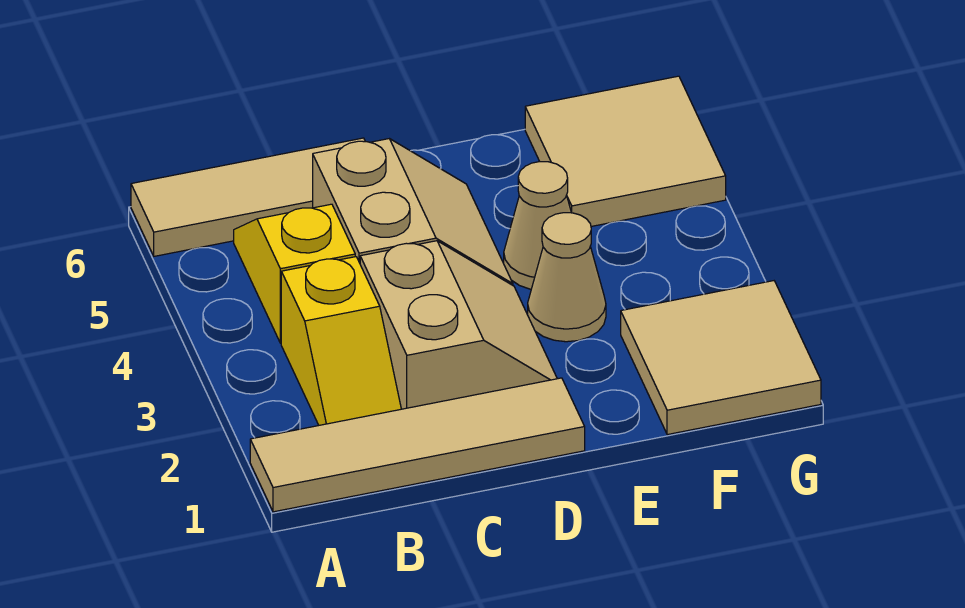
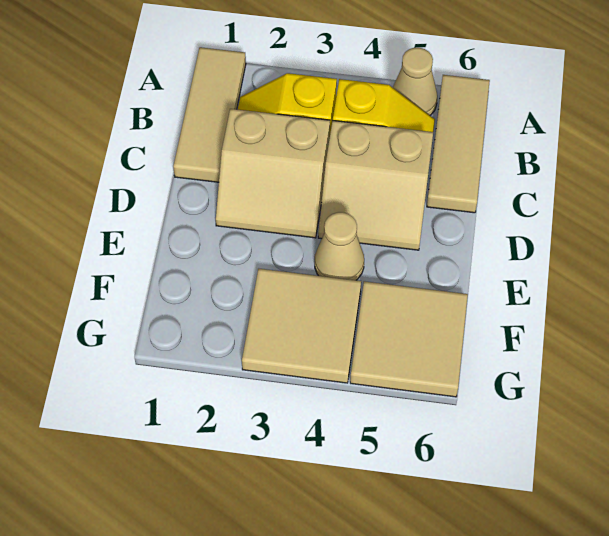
tan tile A1:D1 level 1 -> tan tile A1:C1 level 1
tan cone E3 level 1 -> tan cone A5 level 1
tan tile F1:G2 level 1 -> tan tile F3:G4 level 1

